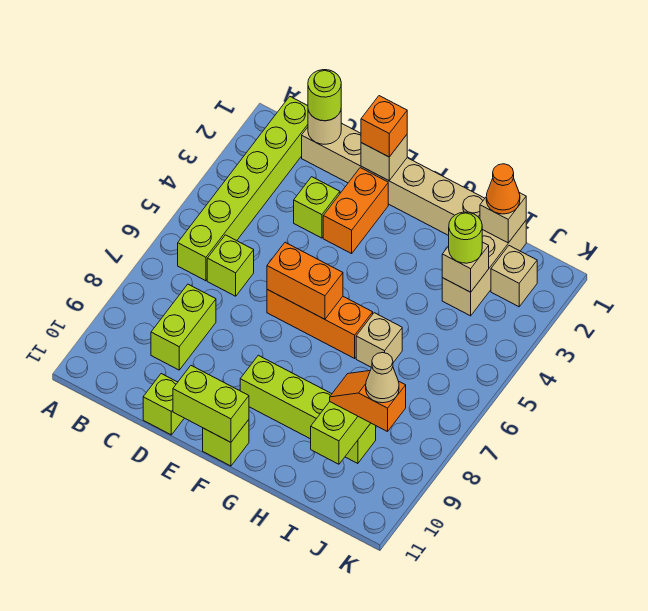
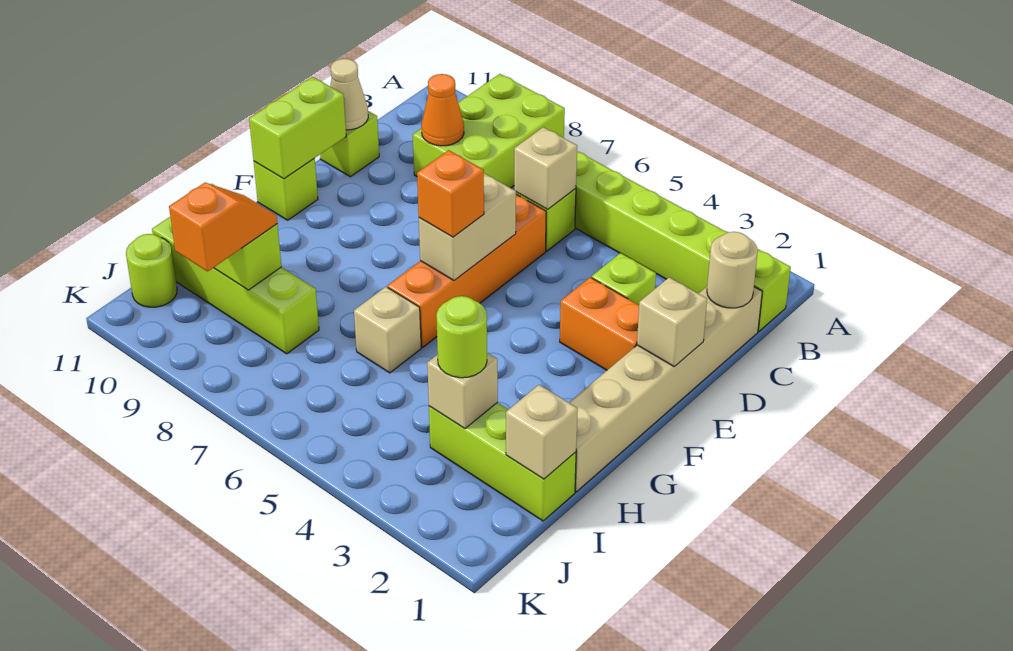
lime round brick C1 level 3 -> lime round brick J11 level 1
lime brick C8:C9 level 1 -> lime brick A8:C9 level 1
orange brick E1 level 3 -> orange brick F6 level 3
orange brick E6:G6 level 1 -> orange brick D6:G6 level 1
orange brick E6:F6 level 2 -> tan brick E6:F6 level 2
lime brick F9:I9 level 1 -> lime brick I8:I11 level 1
tan brick I1:I3 level 1 -> lime brick I1:I3 level 1
orange cone I1 level 3 -> orange cone C9 level 2
tan brick J2 level 1 -> tan brick C6 level 2
tan cone J9 level 4 -> tan cone D11 level 2

